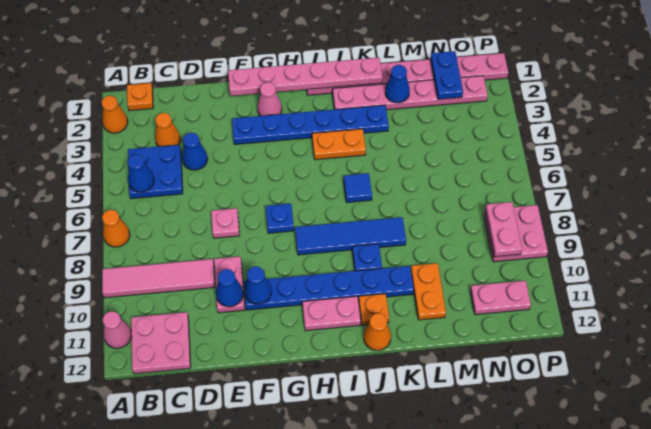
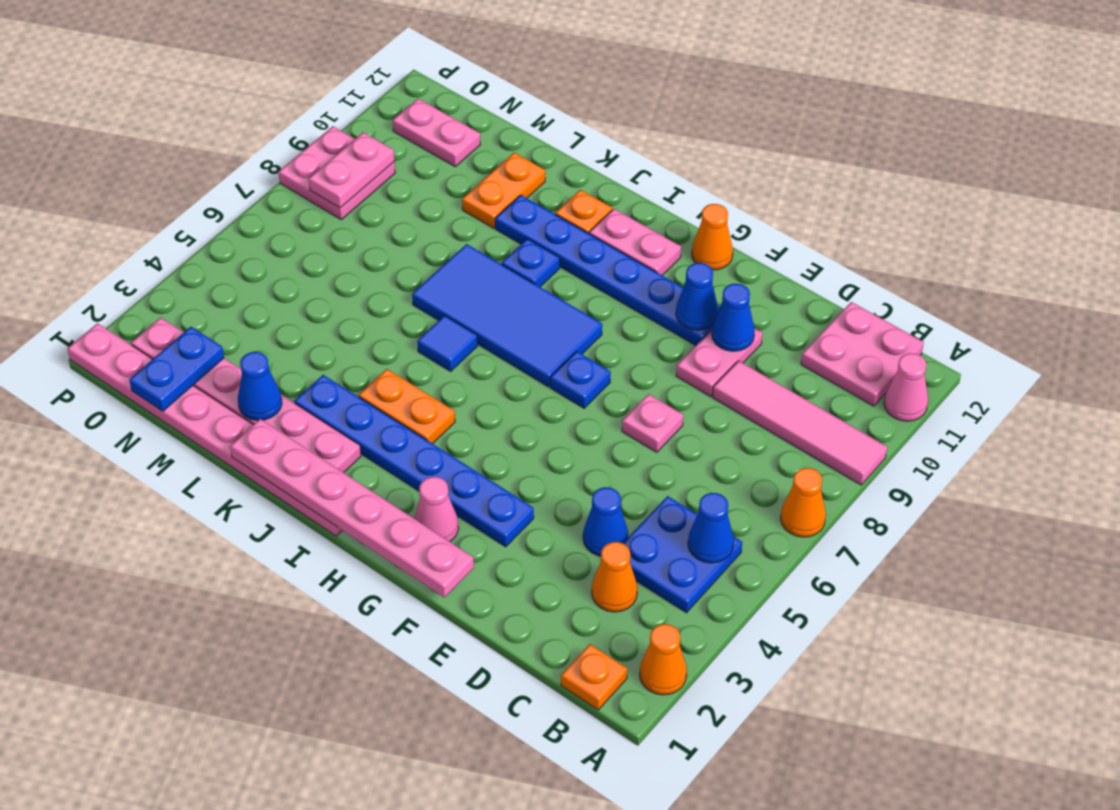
blue tile H8:K8 level 1 -> blue tile H7:K8 level 1
orange cone J12 level 1 -> orange cone G12 level 1

